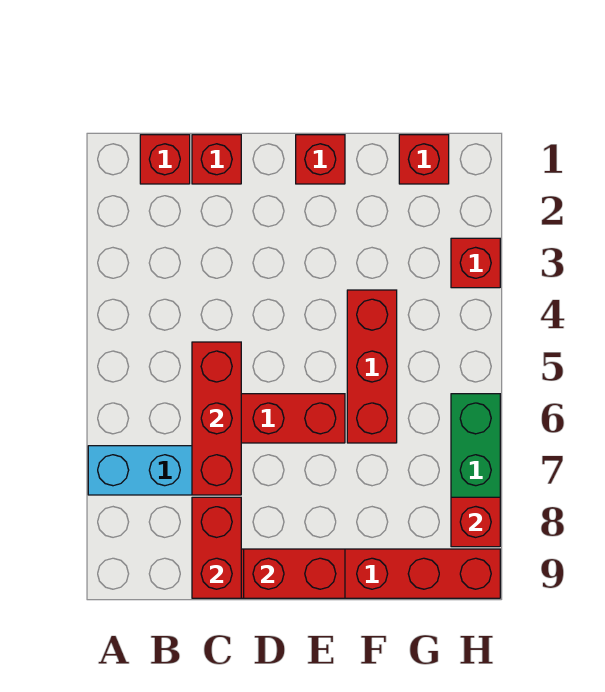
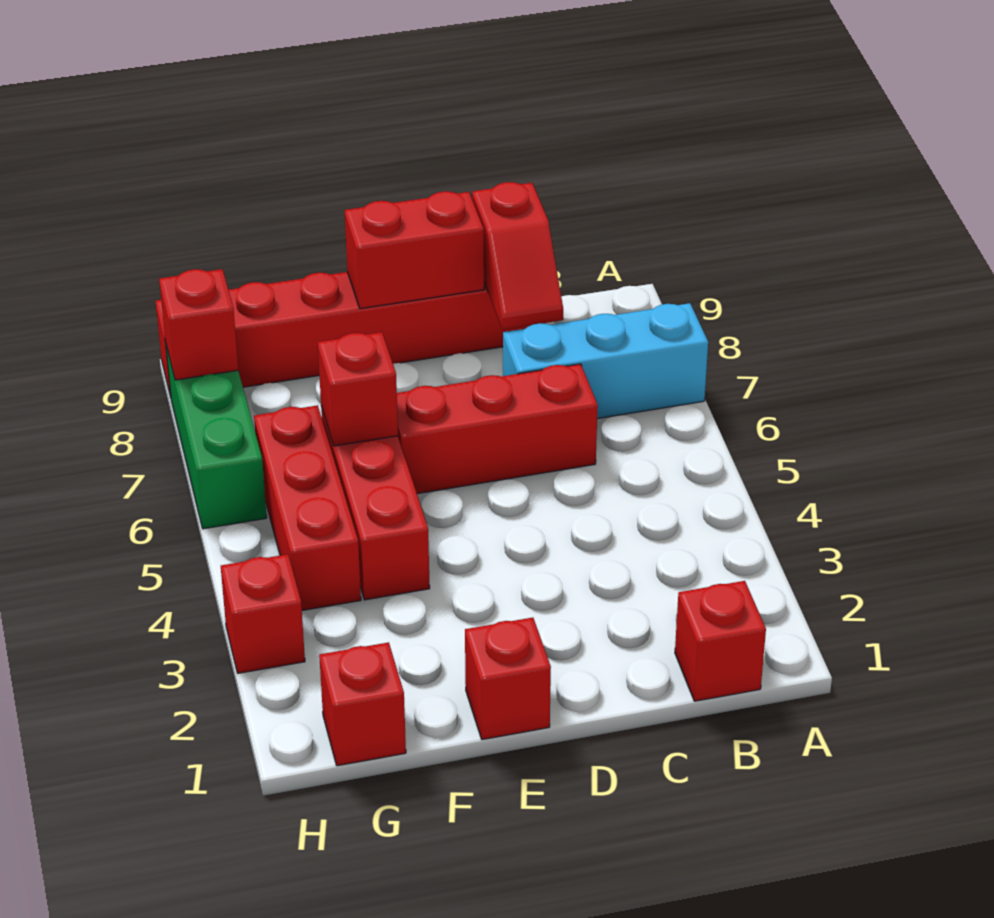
red brick C1 level 1 -> red brick F6 level 2
red brick C5:C7 level 2 -> red brick G4:G6 level 1
red brick C8:C9 level 2 -> red slope C8:C9 level 2 top 9

